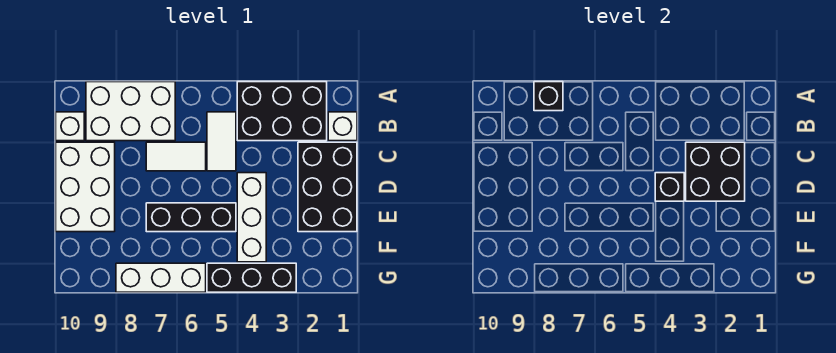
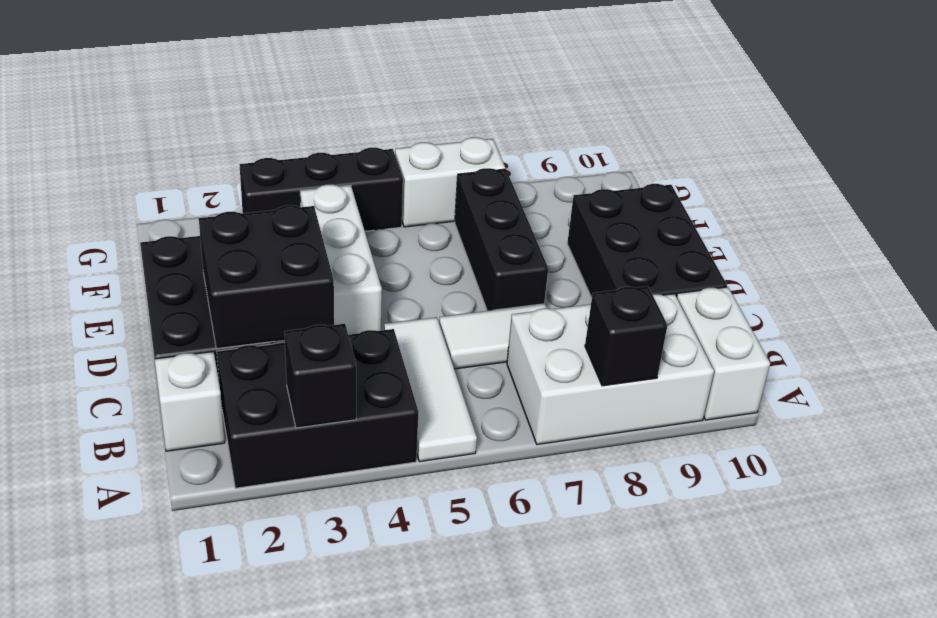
white tile B5:C5 level 1 -> white tile A5:C5 level 1
white brick B10 level 1 -> white brick A10:B10 level 1
white brick C9:E10 level 1 -> black brick C9:E10 level 1
black brick D4 level 2 -> black brick A3 level 2
black brick E5:E7 level 1 -> black brick D7:F7 level 1
white brick G6:G8 level 1 -> white brick G6:G7 level 1

